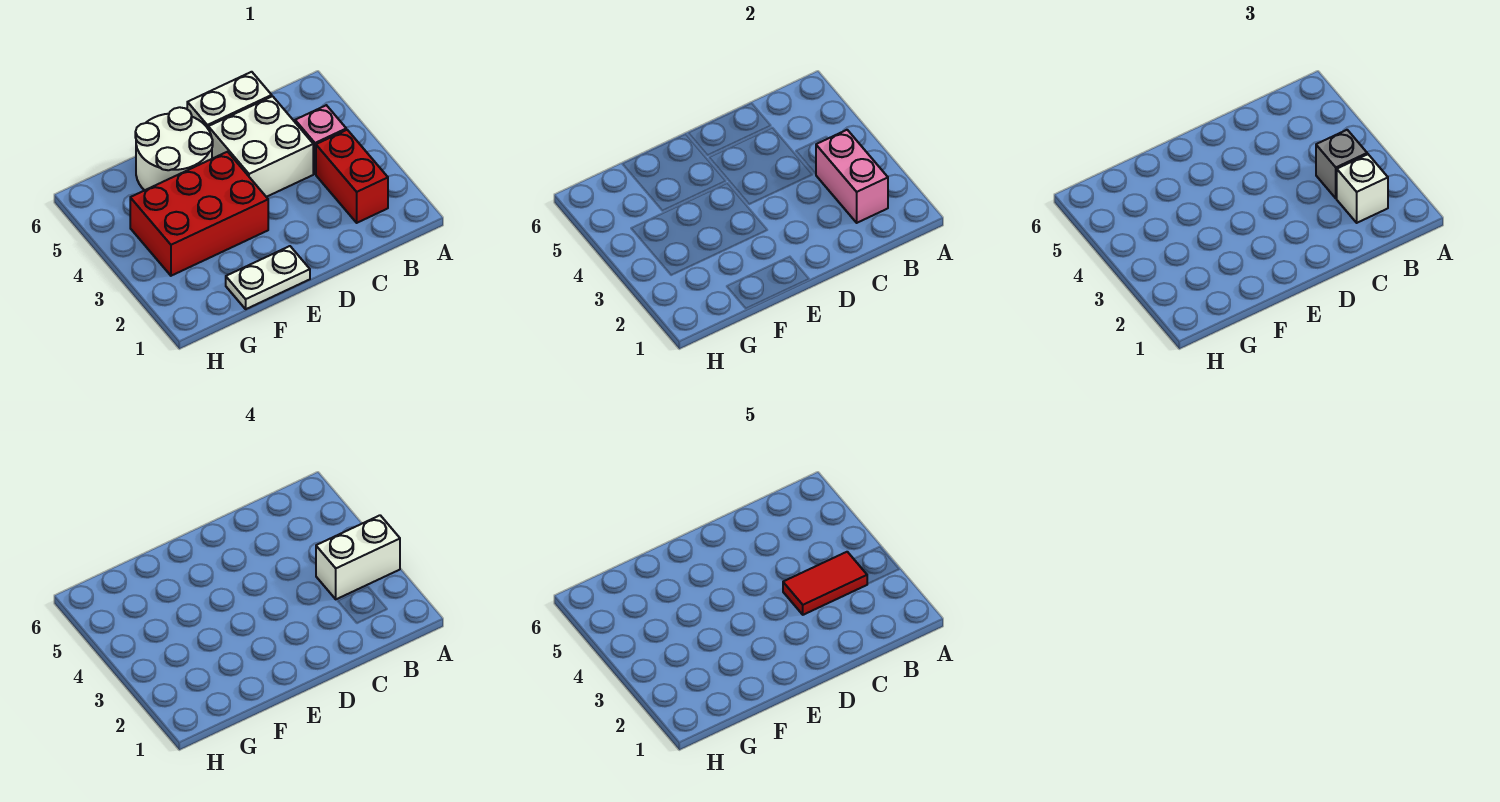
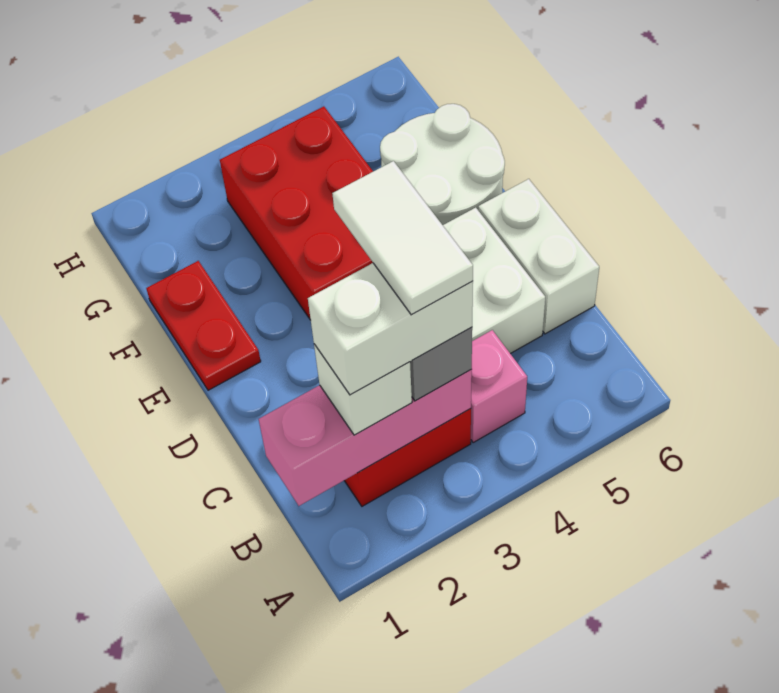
white brick A3:B3 level 4 -> white brick B2:B3 level 4
pink brick B2:B3 level 2 -> pink brick B1:B3 level 2
red tile B3:C3 level 5 -> white tile B3:C3 level 5
white plate E1:F1 level 1 -> red plate E1:F1 level 1

